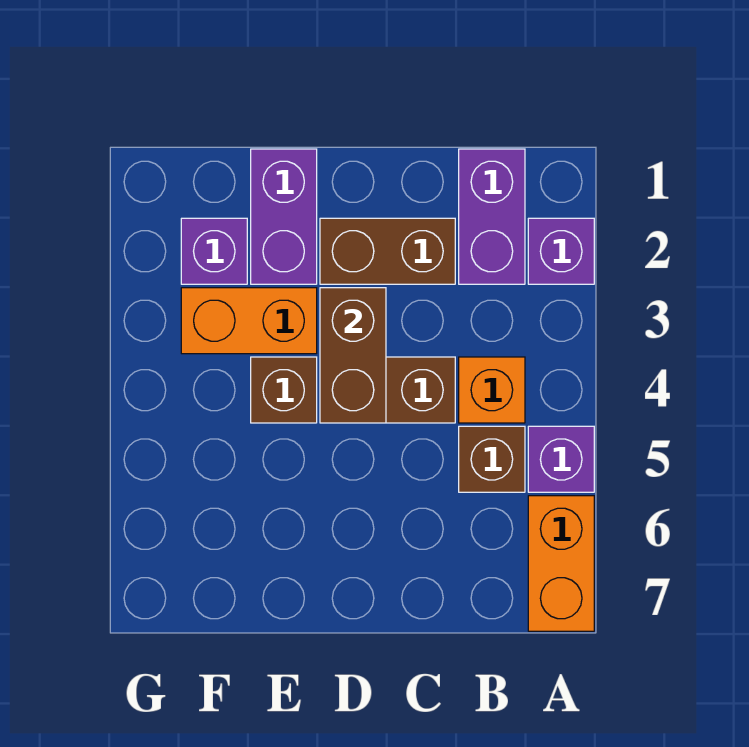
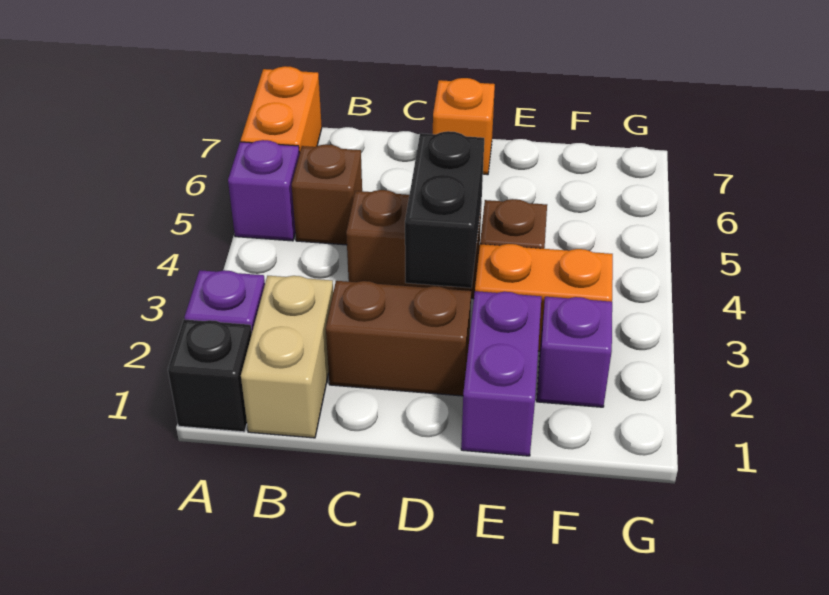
none -> black brick A1 level 1
purple brick B1:B2 level 1 -> tan brick B1:B2 level 1
orange brick B4 level 1 -> orange brick D7 level 1
brown brick D3:D4 level 2 -> black brick D3:D4 level 2

